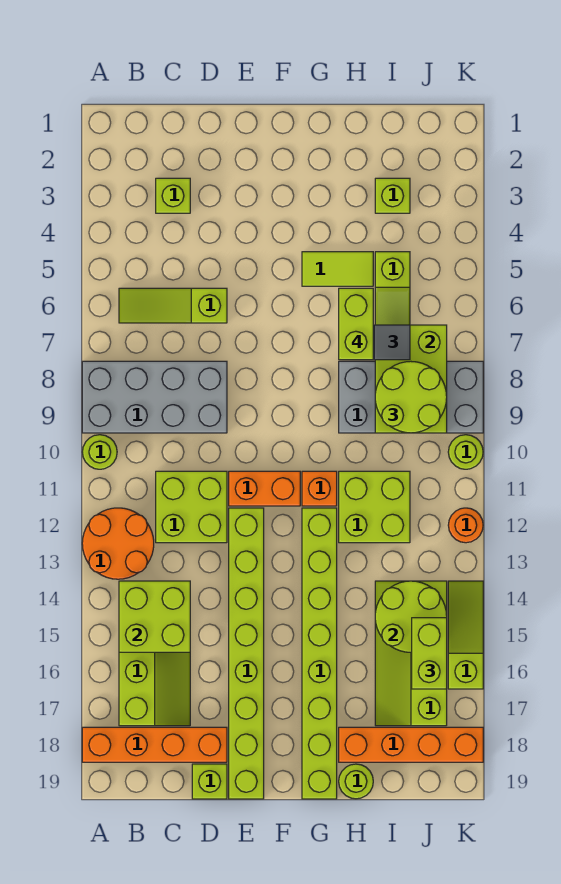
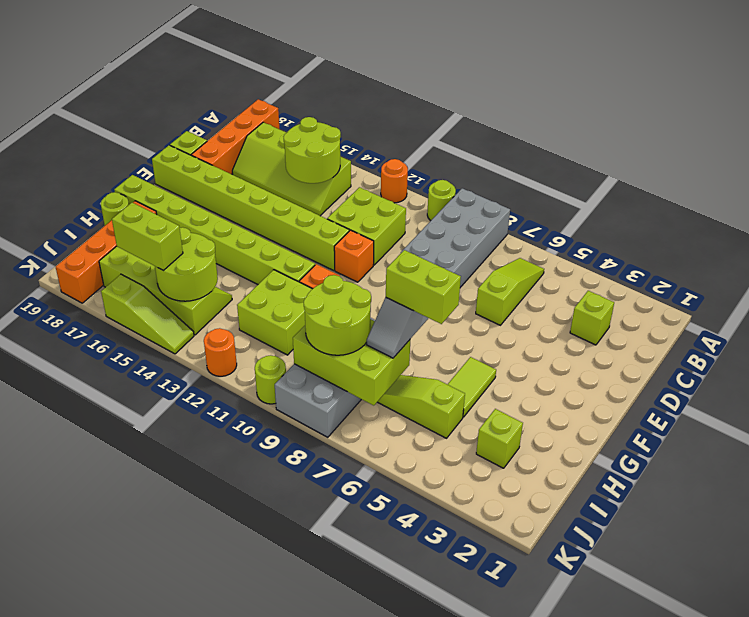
orange round brick A12:B13 level 1 -> orange round brick A12 level 1
lime brick B14:C15 level 2 -> lime round brick B14:C15 level 2
orange brick E11:F11 level 1 -> orange brick E11 level 1

